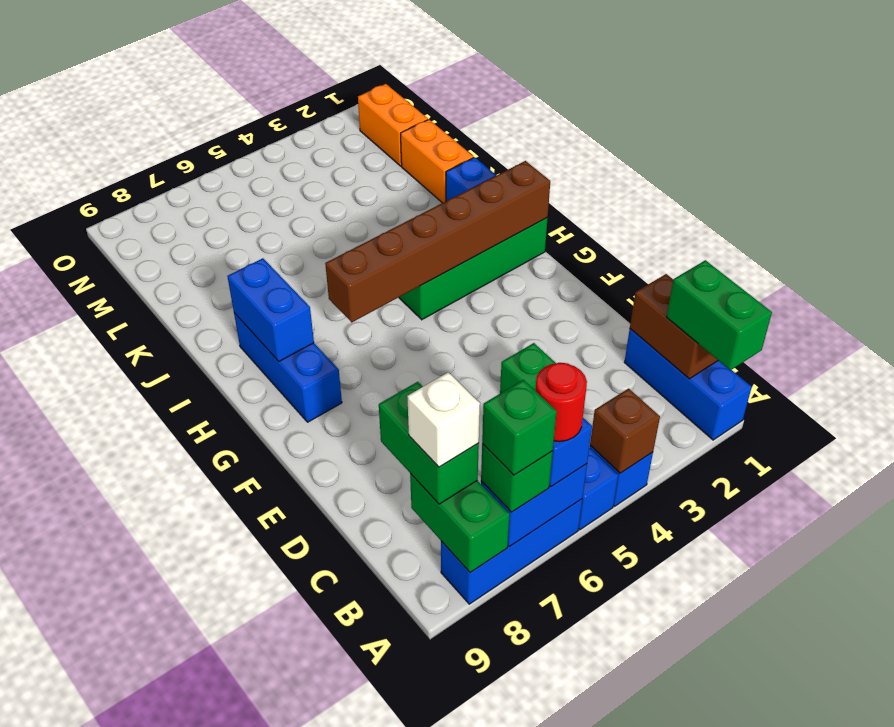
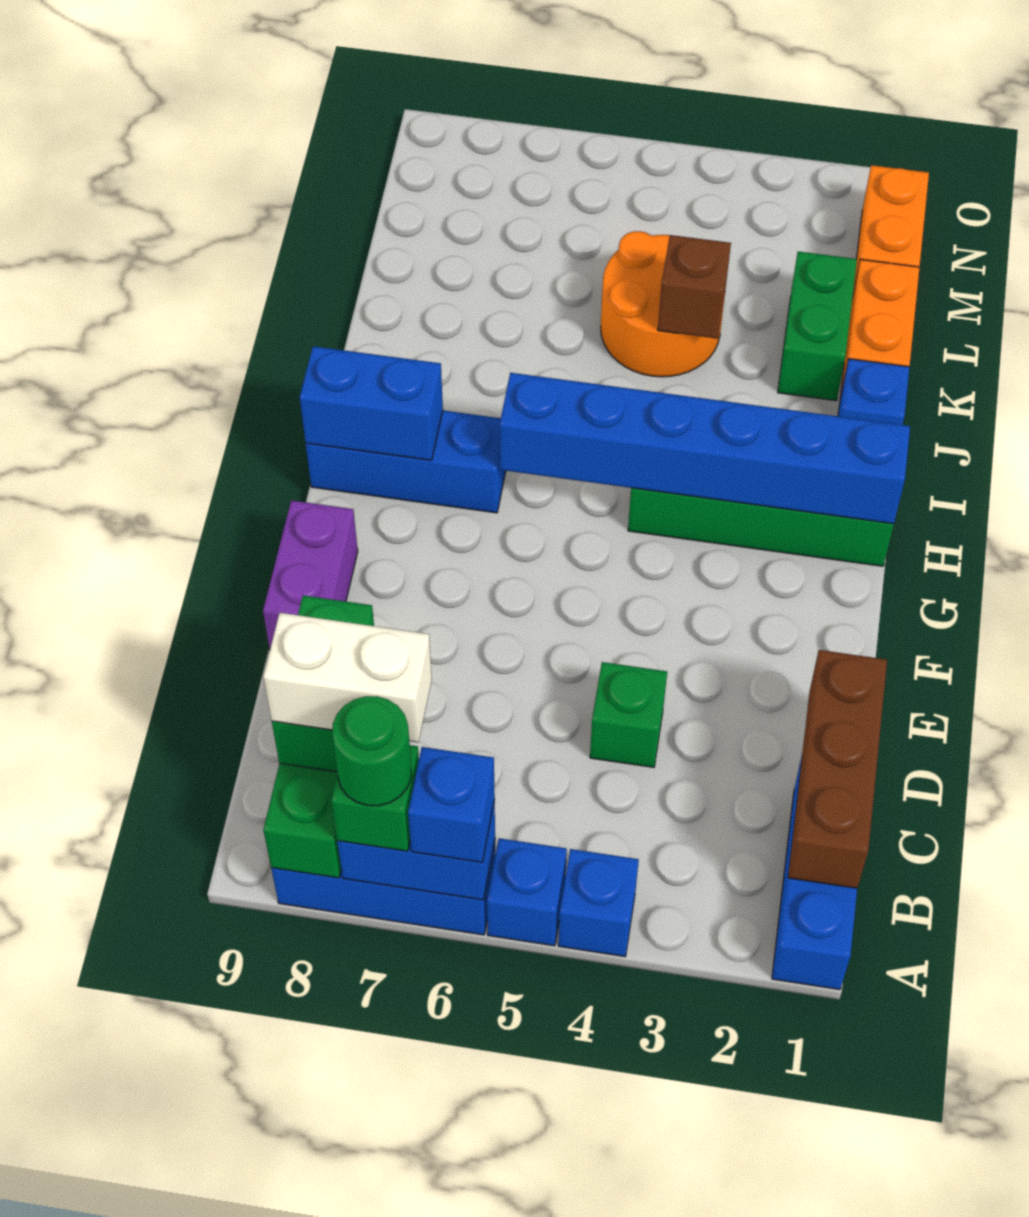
green brick A1:B1 level 3 -> green brick K2:L2 level 1
brown brick A4 level 2 -> brown brick K4 level 2
red round brick A6 level 4 -> none
green brick A7 level 4 -> green round brick A7 level 4
brown brick B1:C1 level 2 -> brown brick B1:D1 level 2
white brick B8 level 4 -> white brick B7:B8 level 4
none -> purple brick E9:F9 level 1
blue brick G8:I8 level 1 -> blue brick H7:H9 level 1
brown brick H1:H6 level 2 -> blue brick H1:H6 level 2
blue brick H8:I8 level 2 -> blue brick H8:H9 level 2
none -> orange round brick K4:L5 level 1

